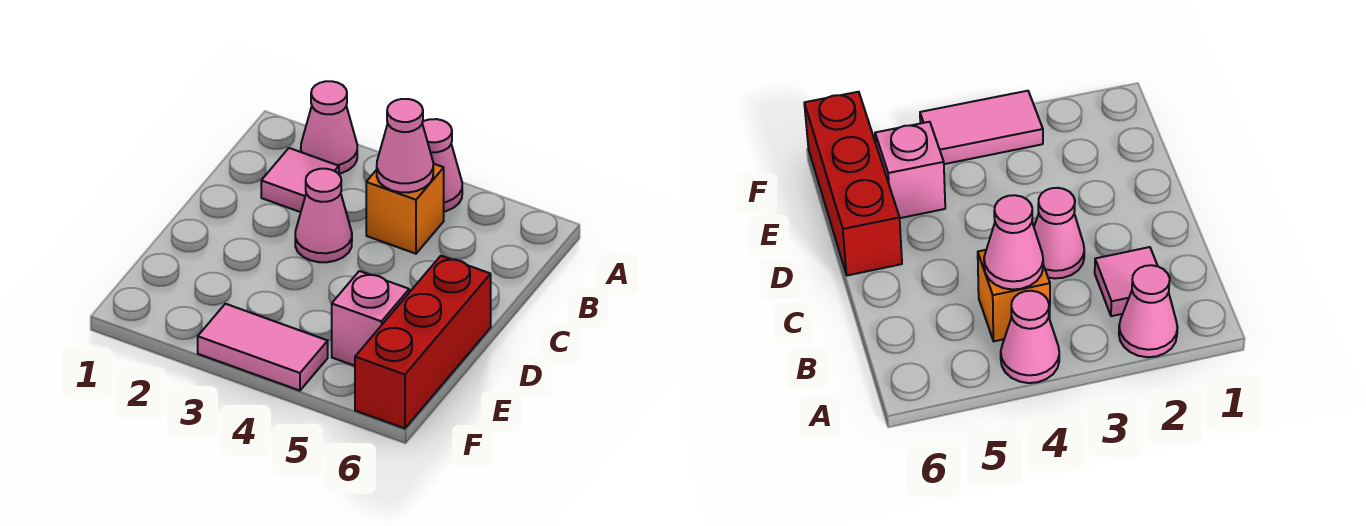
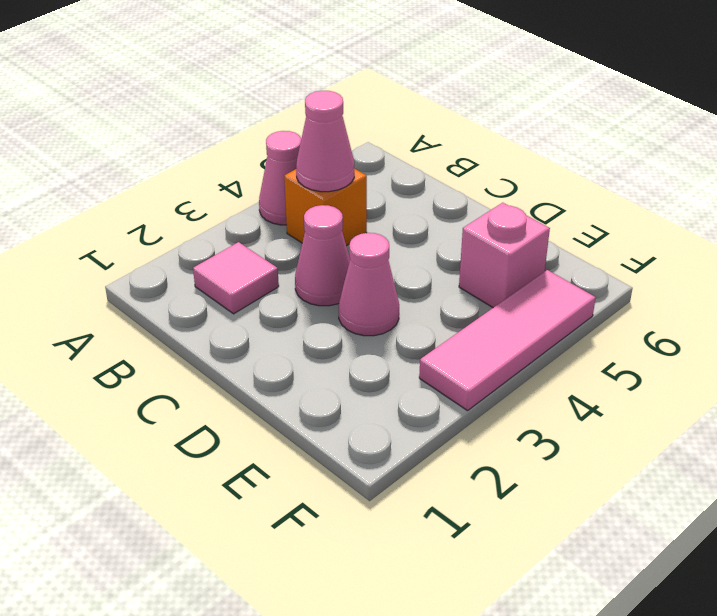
pink cone A2 level 1 -> pink cone D3 level 1
red brick D6:F6 level 1 -> none
pink tile F3:F4 level 1 -> pink tile F3:F5 level 1

